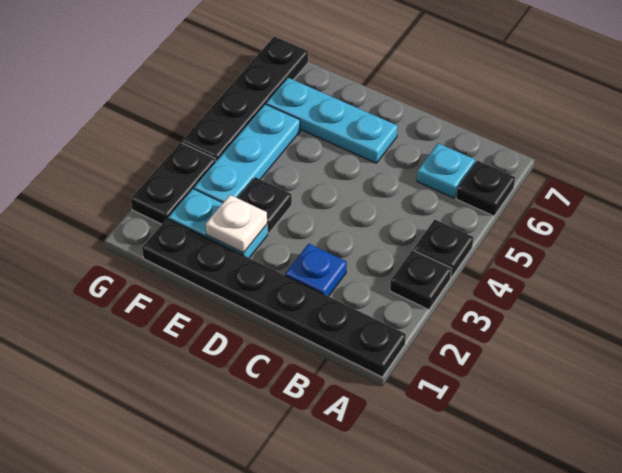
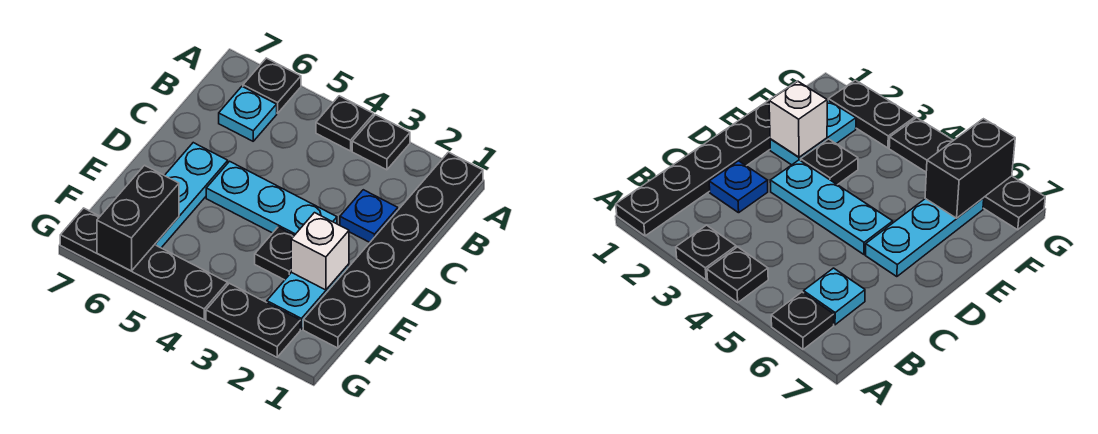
white plate E2 level 2 -> white brick E2 level 2
cyan plate F3:F5 level 1 -> cyan plate D3:D5 level 1
none -> black brick F6:G6 level 2

